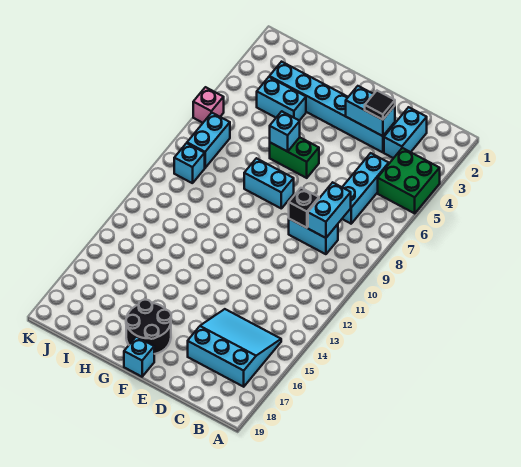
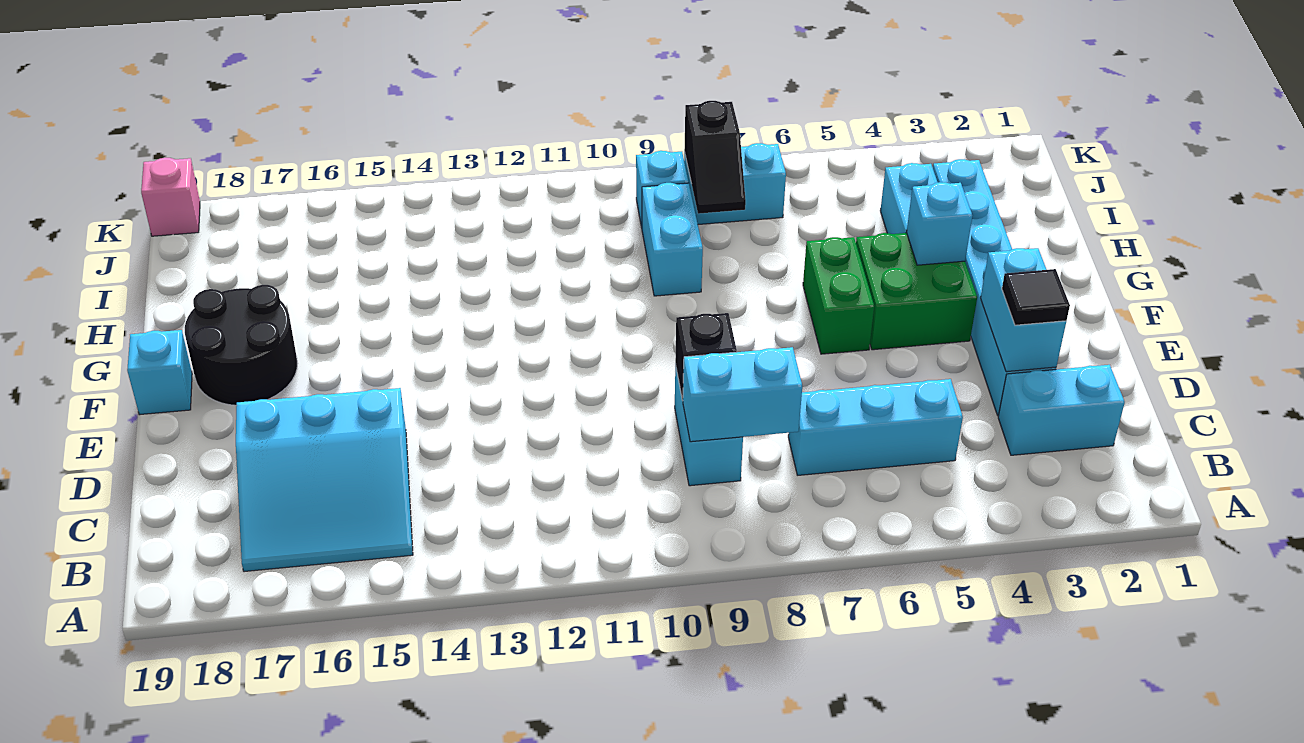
green brick A4:B5 level 1 -> green brick F4:G5 level 1
cyan slope B15:D17 level 1 top 17 -> cyan slope B15:D17 level 1 top D
cyan brick F8:G8 level 1 -> cyan brick H9:I9 level 1
cyan brick G6 level 2 -> cyan brick G4 level 2
none -> black slope I8:J8 level 2 top J
pink brick K6 level 1 -> pink brick K19 level 1

